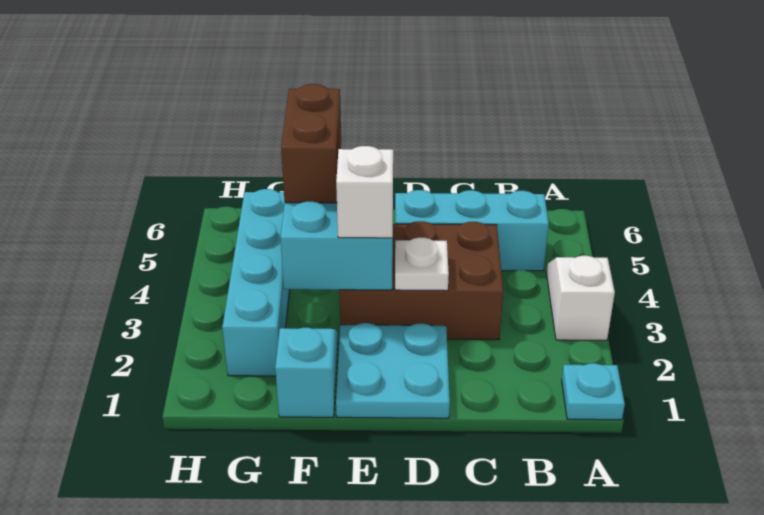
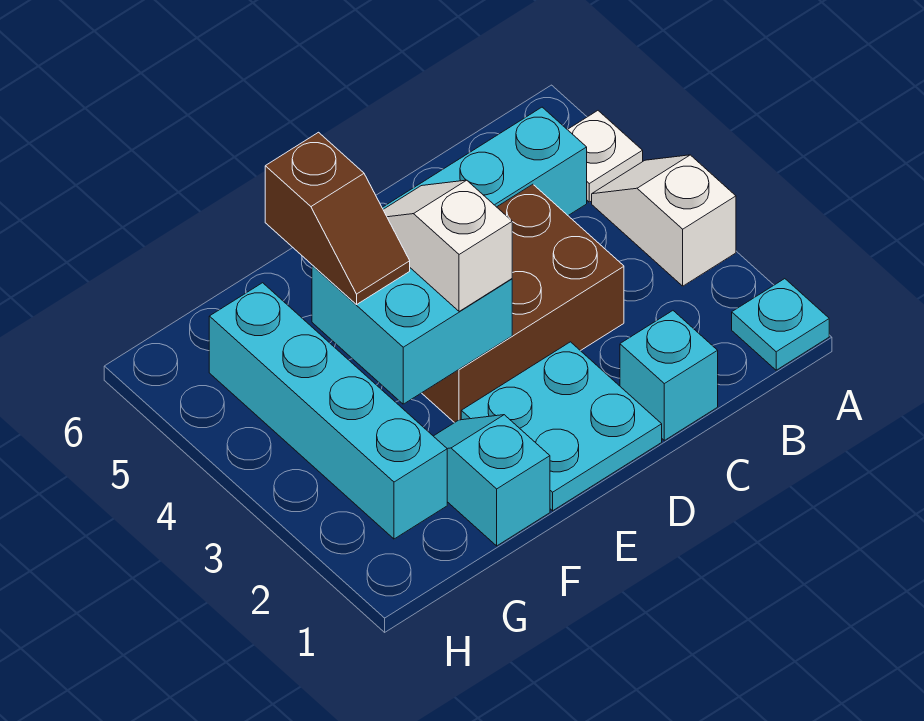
none -> cyan brick C1 level 1
white plate D3 level 2 -> white plate A5 level 1
brown brick F4:F5 level 3 -> brown slope F4:F5 level 3 top 5

